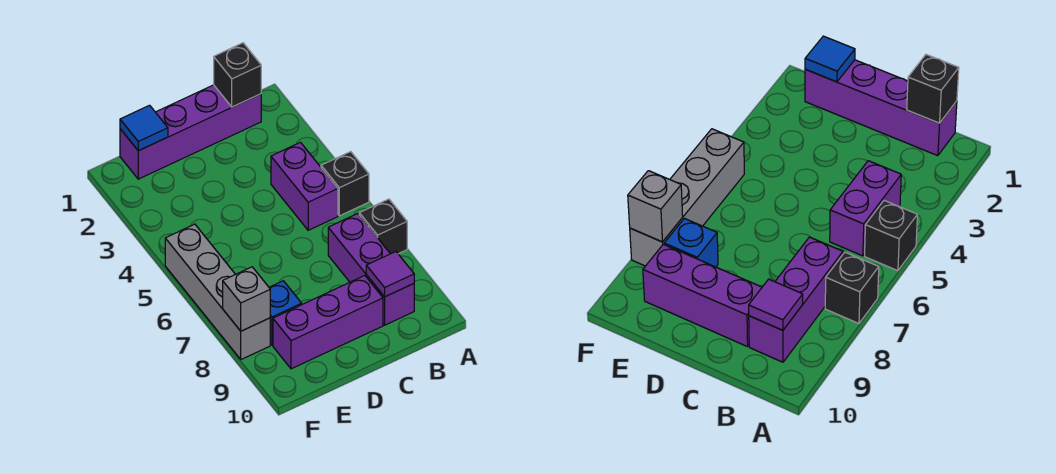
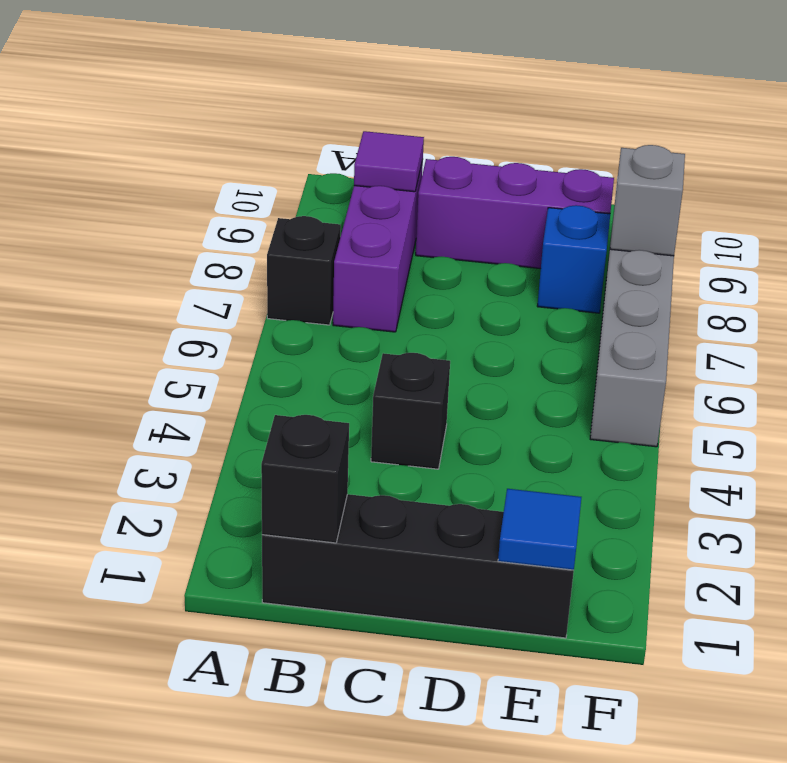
black brick A5 level 1 -> black brick C4 level 1
purple brick B1:E1 level 1 -> black brick B1:E1 level 1
purple brick B4:B5 level 1 -> none

